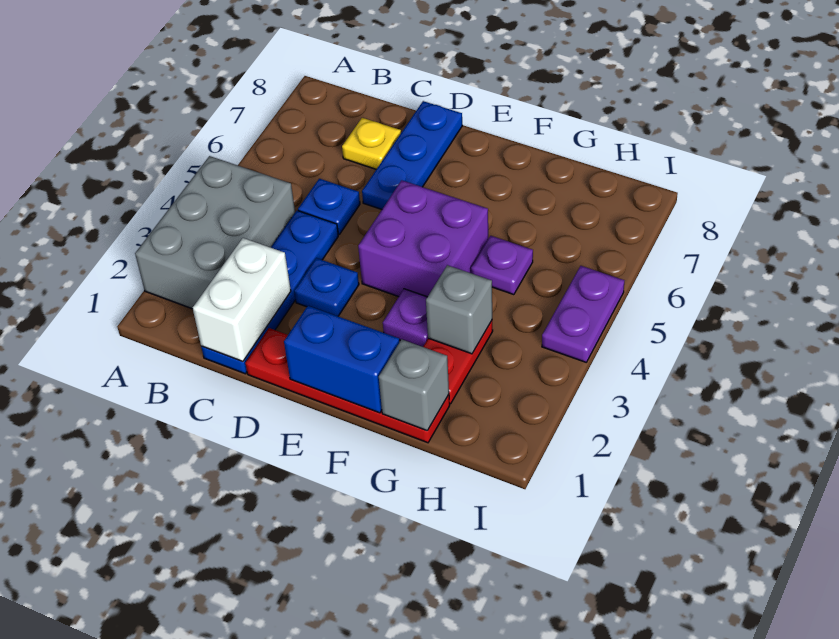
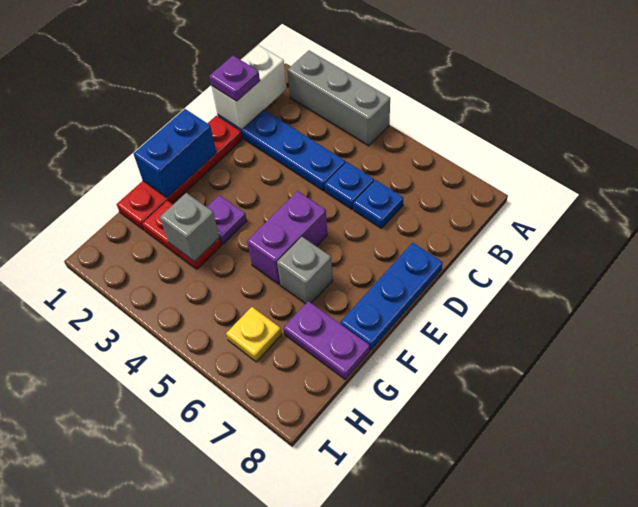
grey brick A2:B4 level 1 -> grey brick A2:A4 level 1
white brick C1:C2 level 2 -> white brick B1:C1 level 2
yellow plate C7 level 1 -> yellow plate H6 level 1
blue plate D3 level 1 -> blue plate C6 level 1
blue plate D6:D8 level 1 -> blue plate D8:F8 level 1
purple brick E4:F5 level 1 -> purple brick E5:F5 level 1
grey brick G1 level 2 -> grey brick F6 level 1
purple plate G5 level 1 -> purple plate C1 level 3
purple plate I4:I5 level 1 -> purple plate G7:G8 level 1

